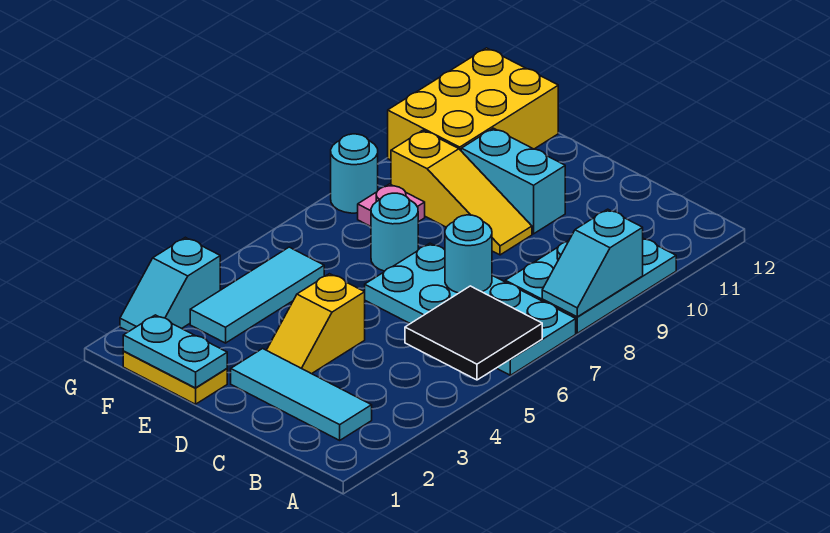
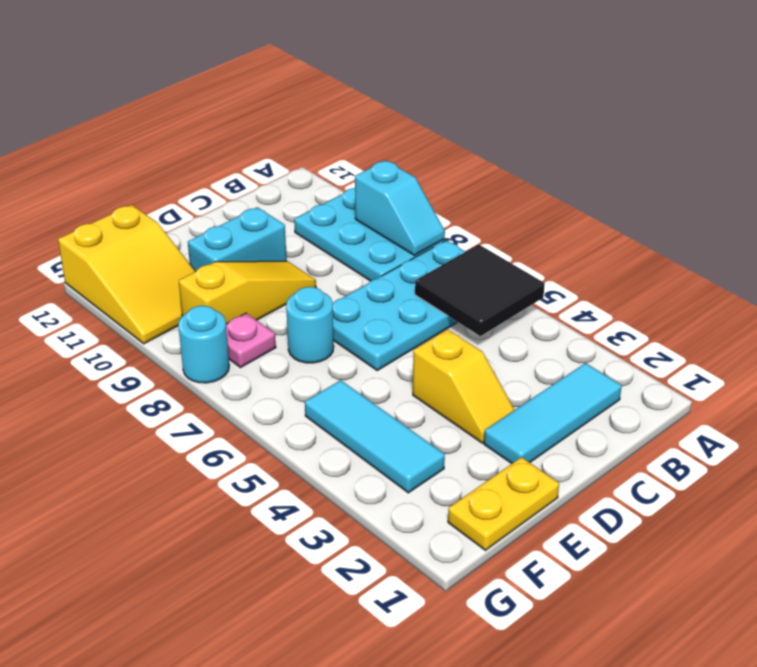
cyan round brick C7 level 2 -> none
cyan plate E1:F1 level 2 -> none
yellow brick F10:G12 level 1 -> yellow slope F10:G12 level 1 top 12
cyan slope G2:G3 level 1 top 3 -> none

